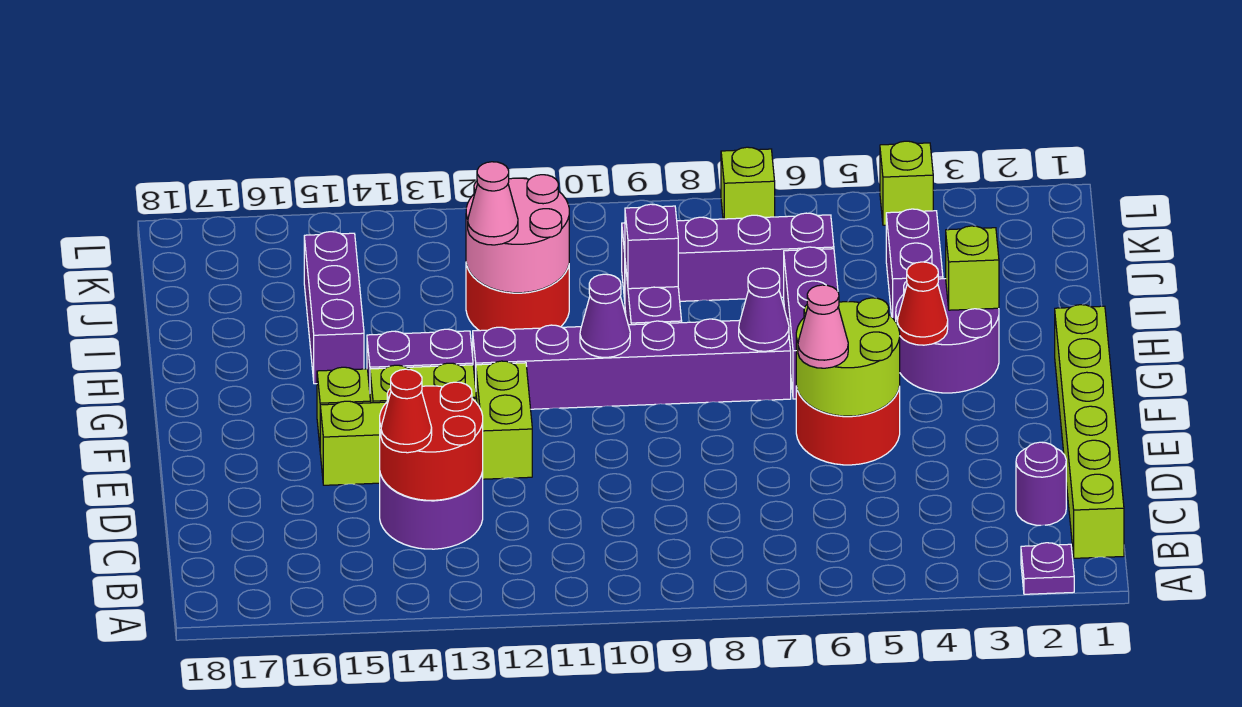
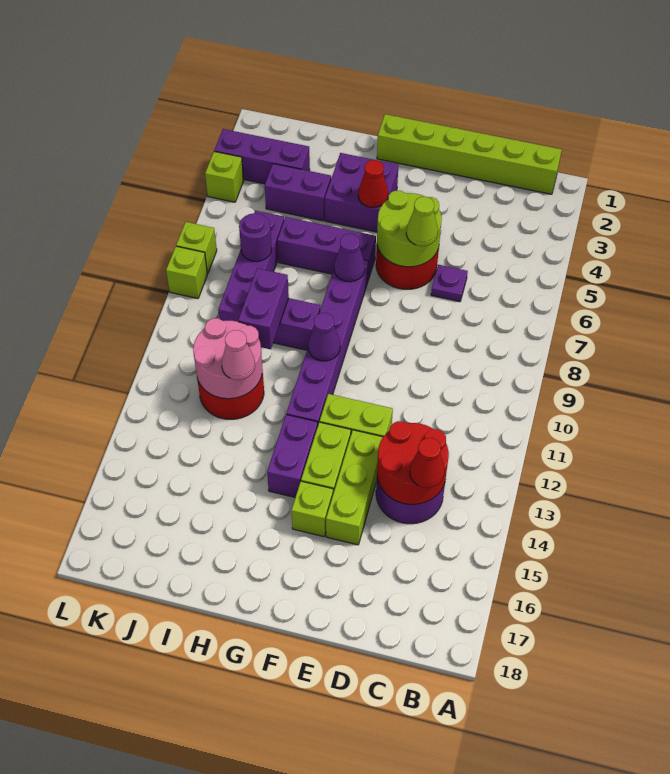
purple plate A2 level 1 -> purple plate D6 level 1
purple round brick C2 level 1 -> purple round brick J7 level 2
pink cone E6 level 3 -> lime cone E6 level 3
purple round brick G3:H4 level 1 -> purple brick G3:H4 level 1
lime brick H3 level 2 -> lime brick L8 level 1
purple brick H15:J15 level 1 -> purple brick J3:L3 level 1
purple brick I9 level 2 -> purple brick I9:I10 level 2

